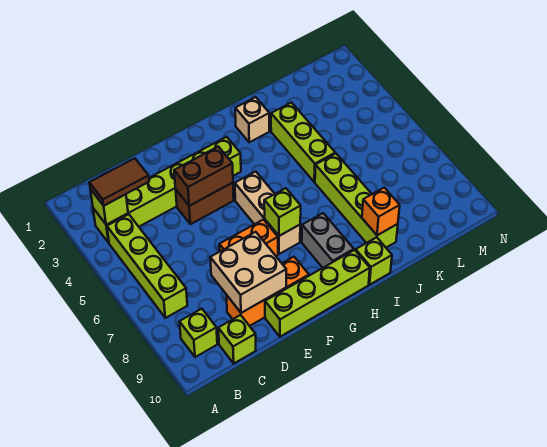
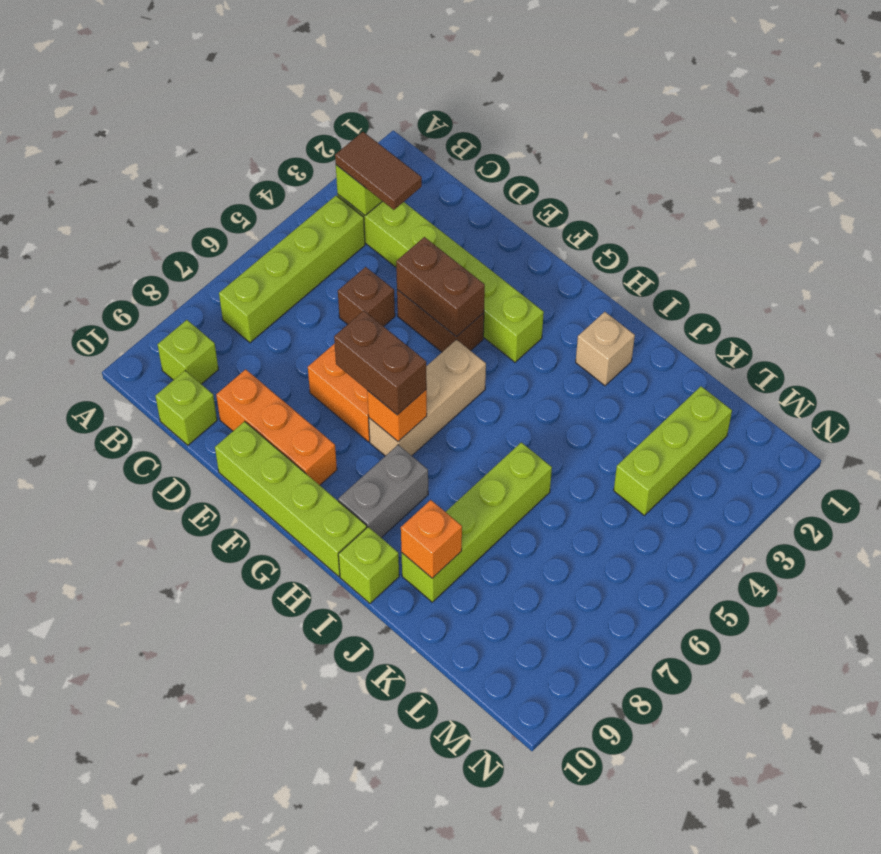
none -> brown brick D5 level 1
tan brick D8:E9 level 2 -> none
none -> brown brick F7:G7 level 3
lime brick G7 level 2 -> orange brick G7 level 2
lime brick J3:J5 level 1 -> lime brick L2:L4 level 1

